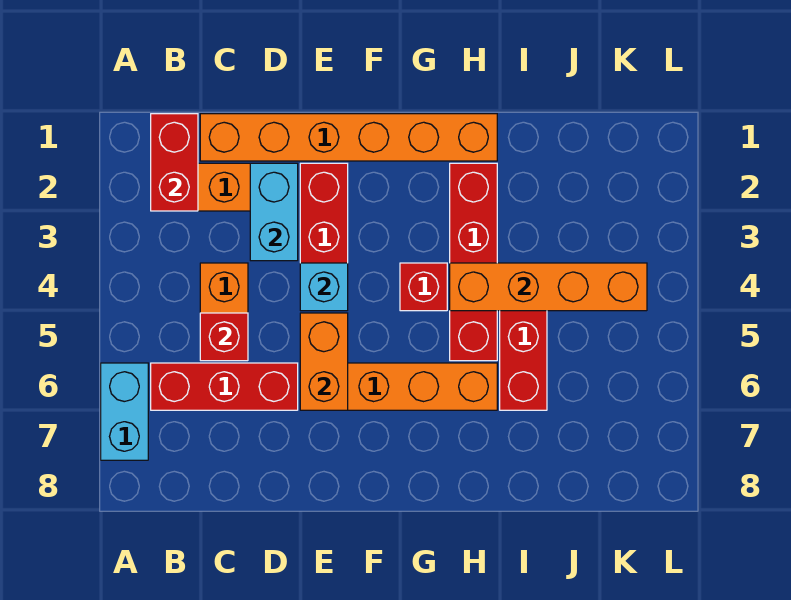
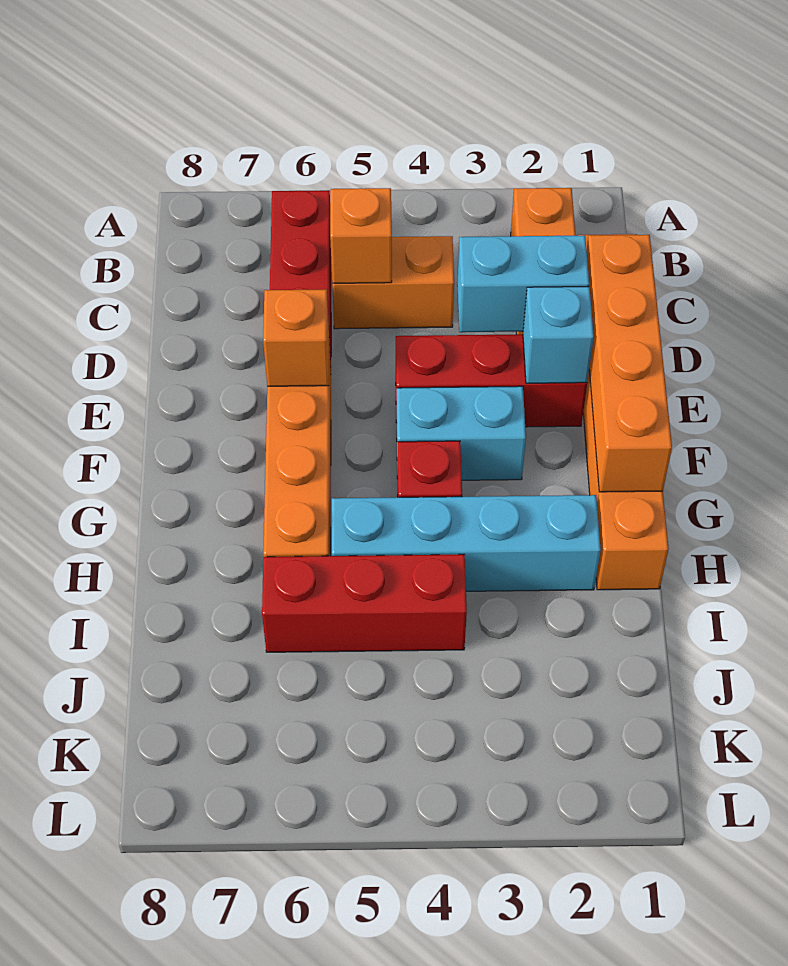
cyan brick A6:A7 level 1 -> cyan brick F3:F4 level 1
red brick B1:B2 level 2 -> none
red brick C5 level 2 -> orange brick C5 level 2
cyan brick E4 level 2 -> cyan brick E2 level 2
orange brick E5:E6 level 2 -> orange brick E6 level 2
red brick H2:H5 level 1 -> cyan brick H2:H5 level 1
orange brick H4:K4 level 2 -> orange brick D1:G1 level 2

